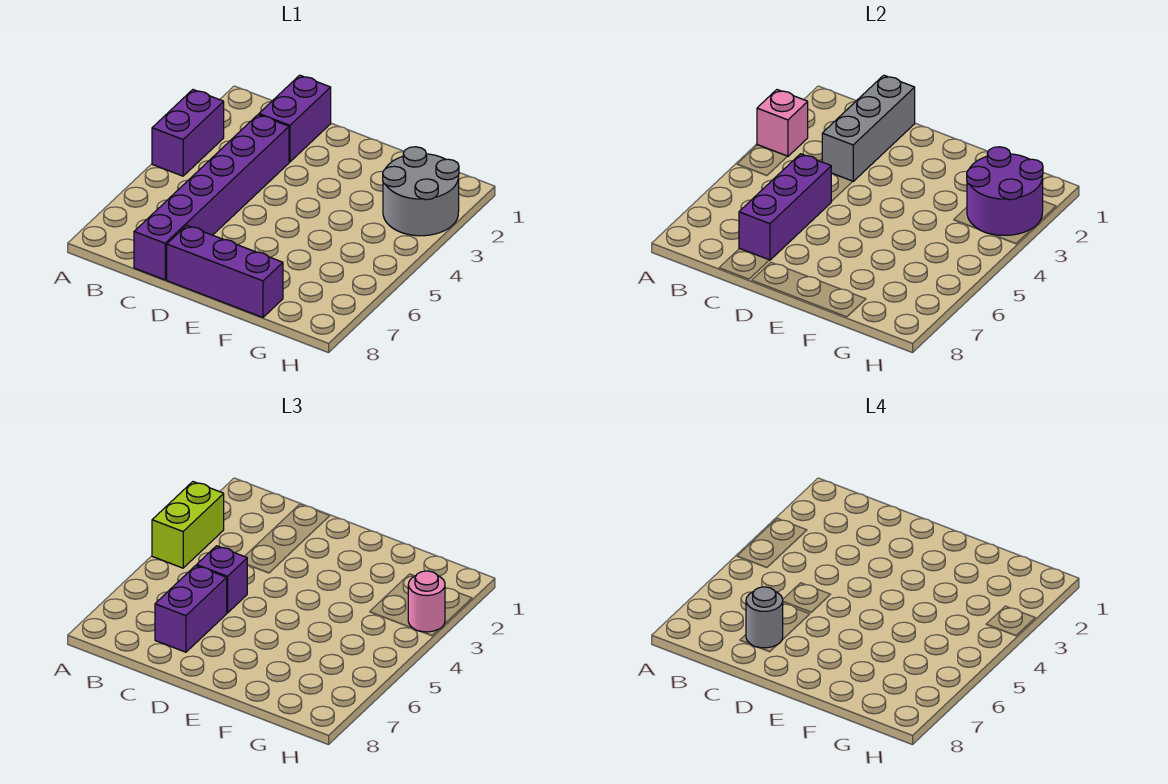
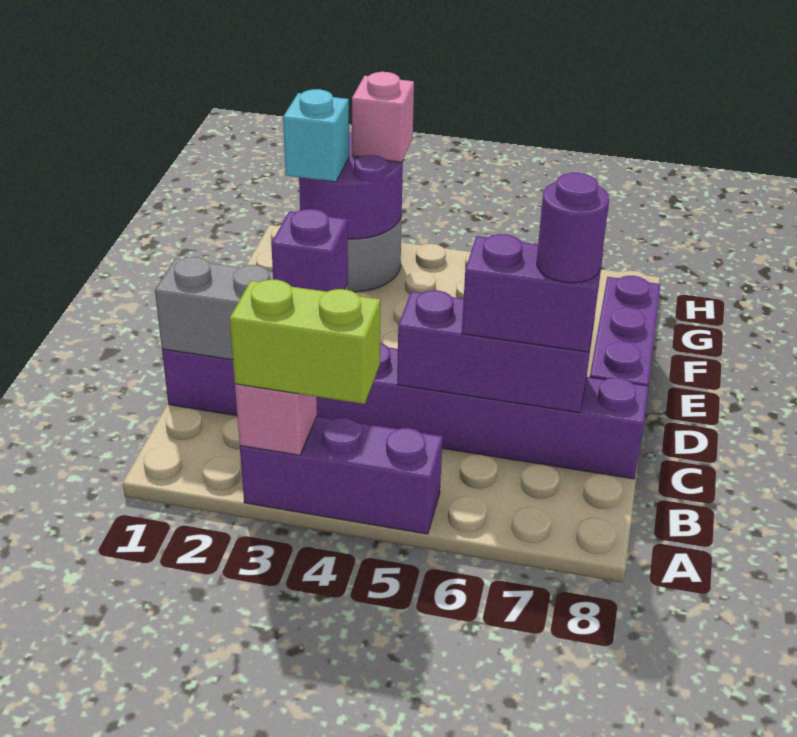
purple brick A3:A4 level 1 -> purple brick A3:A5 level 1
purple brick C5 level 3 -> purple brick C3 level 3
grey round brick C7 level 4 -> purple round brick C7 level 4
none -> cyan brick G2 level 3
pink round brick H3 level 3 -> pink brick H3 level 3

